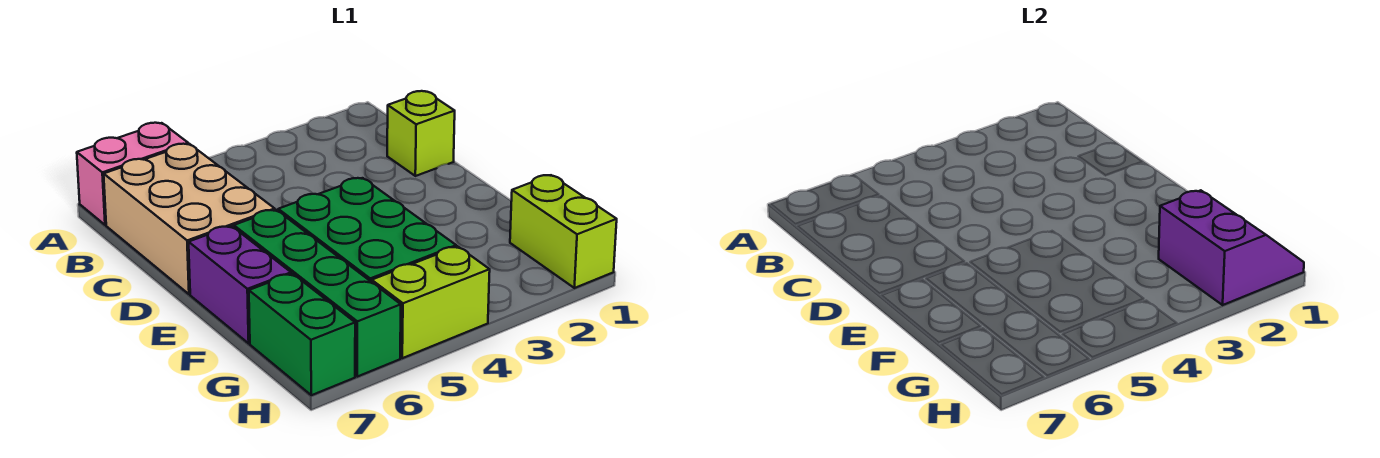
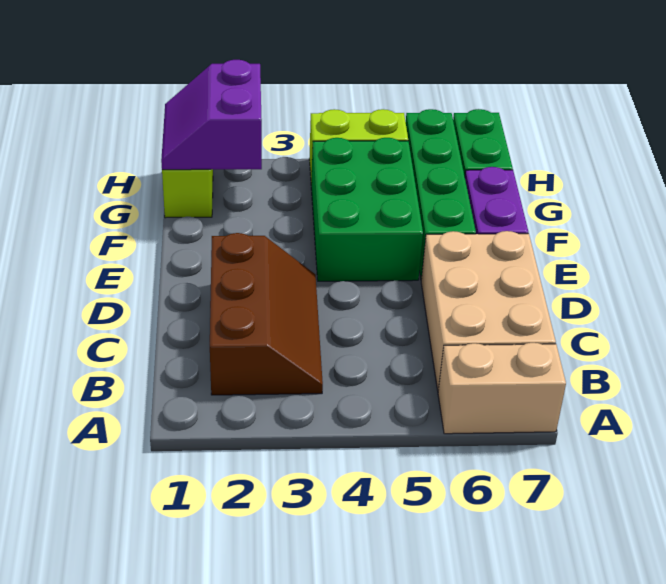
pink brick A6:A7 level 1 -> tan brick A6:A7 level 1
none -> brown slope B2:D3 level 1 top 2
lime brick C1 level 1 -> none

